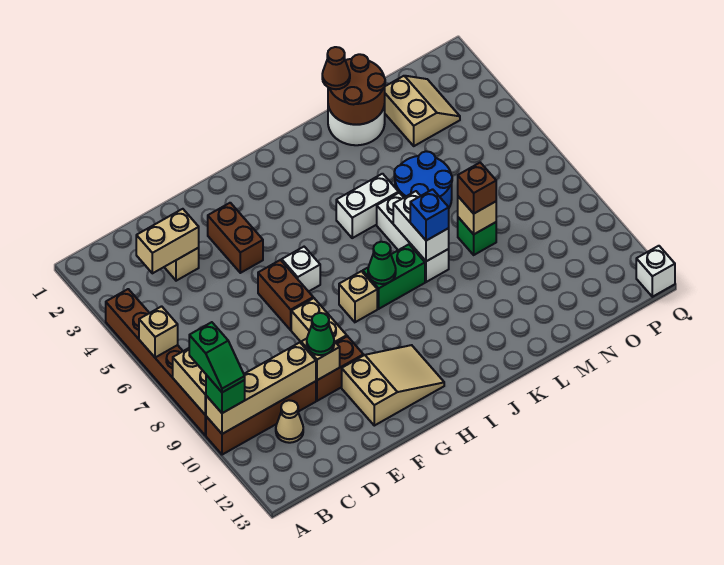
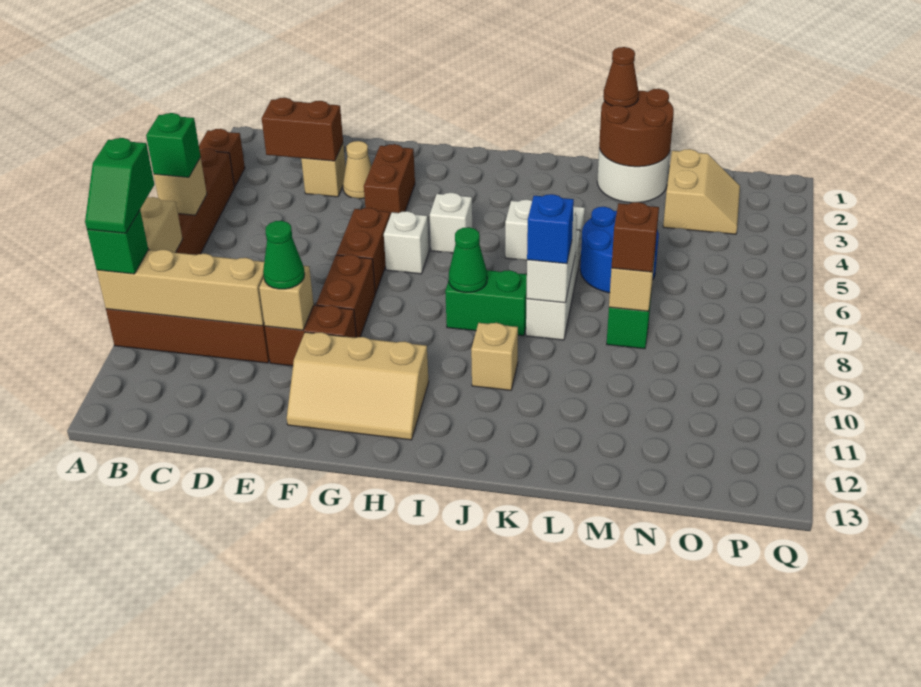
none -> brown brick A3 level 1
none -> green brick A6 level 3
tan brick C3:D3 level 2 -> brown brick C3:D3 level 2
tan cone C11 level 1 -> tan cone E3 level 1
tan brick F8:F9 level 1 -> brown brick F8:F9 level 1
tan slope F11:H12 level 1 top F -> tan slope F11:H12 level 1 top 11
tan brick H8 level 1 -> tan brick J10 level 1
white brick Q13 level 1 -> white brick H5 level 1

